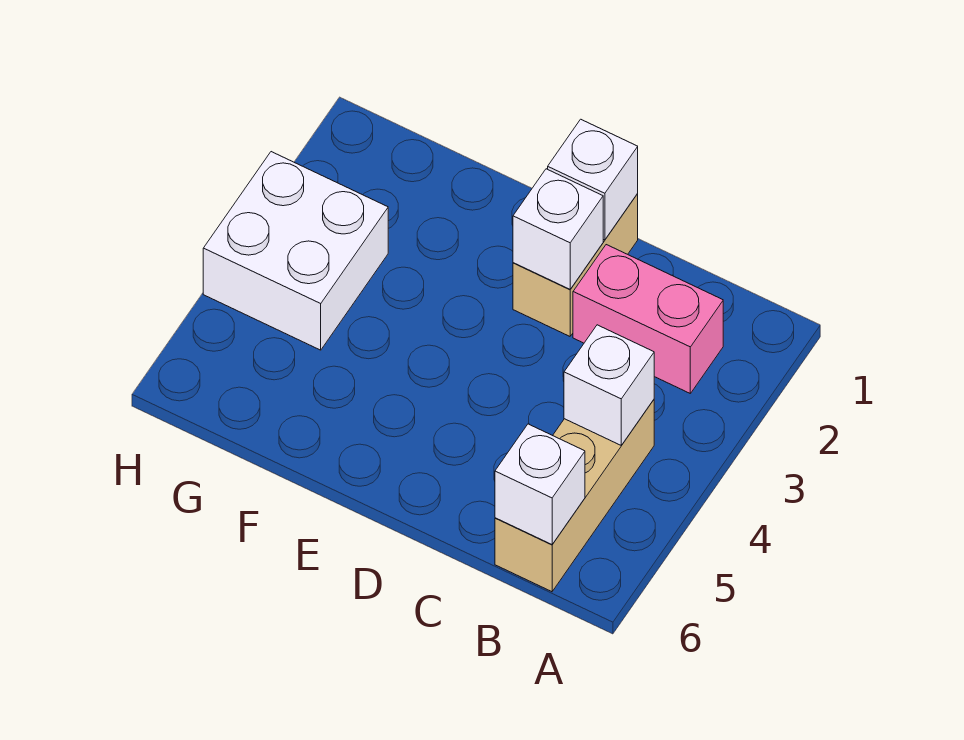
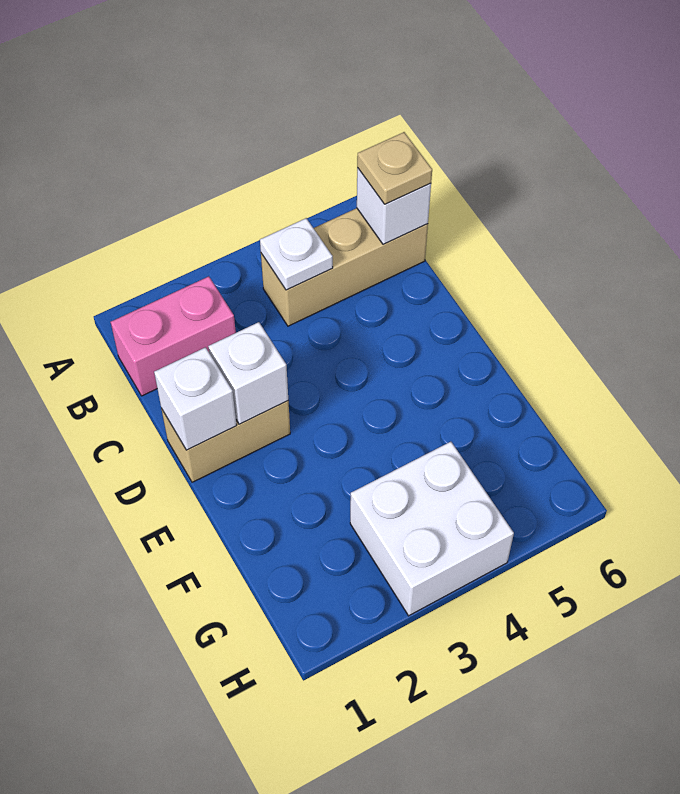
pink brick B2:C2 level 1 -> pink brick B1:B2 level 1
white brick B4 level 2 -> white plate B4 level 2
none -> tan plate B6 level 3

